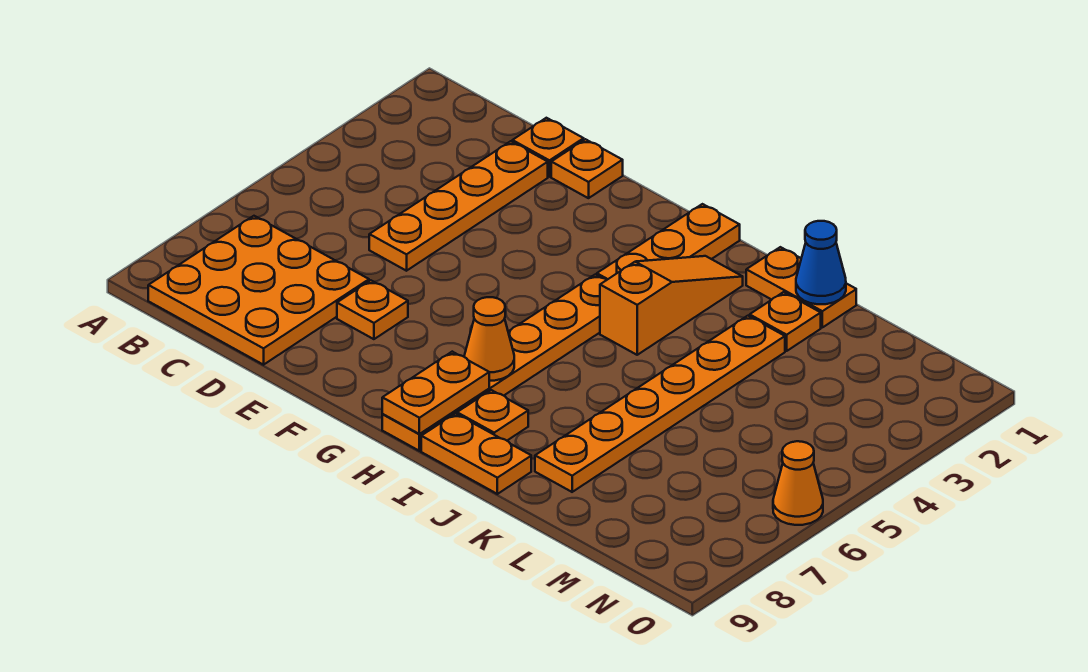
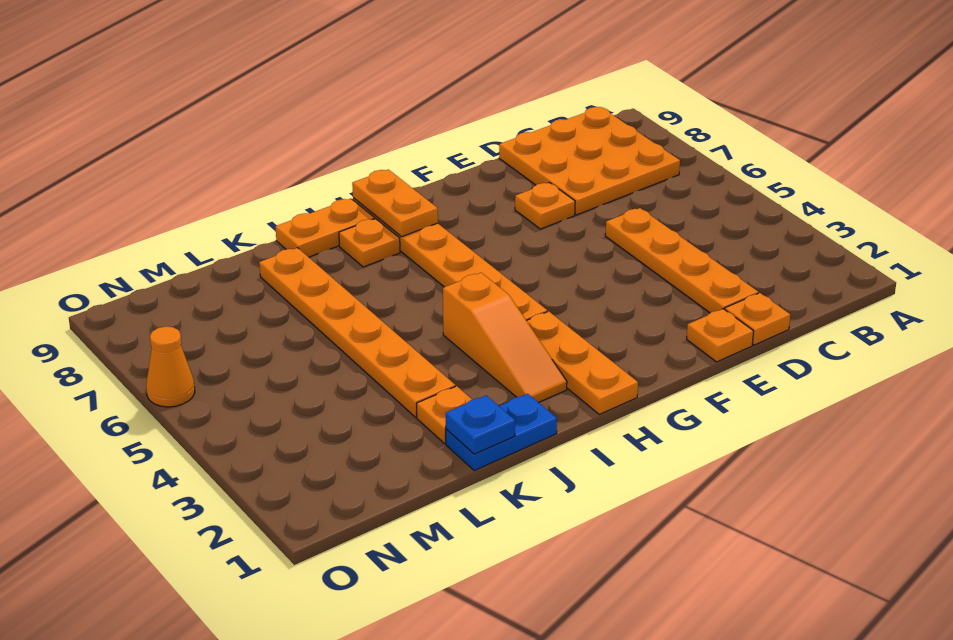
orange cone H7 level 2 -> none
orange plate J1:K1 level 1 -> blue plate J1:K1 level 1
blue cone K1 level 2 -> blue plate K1 level 2

